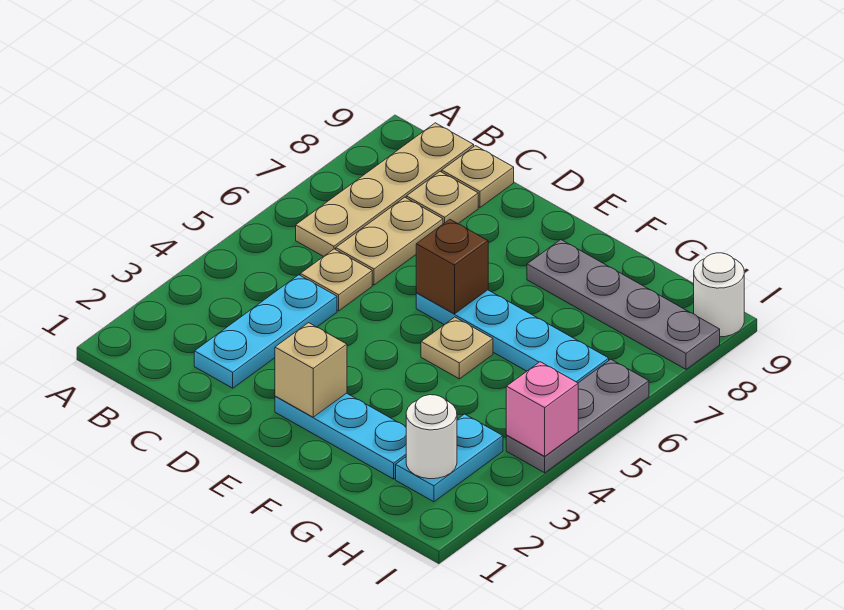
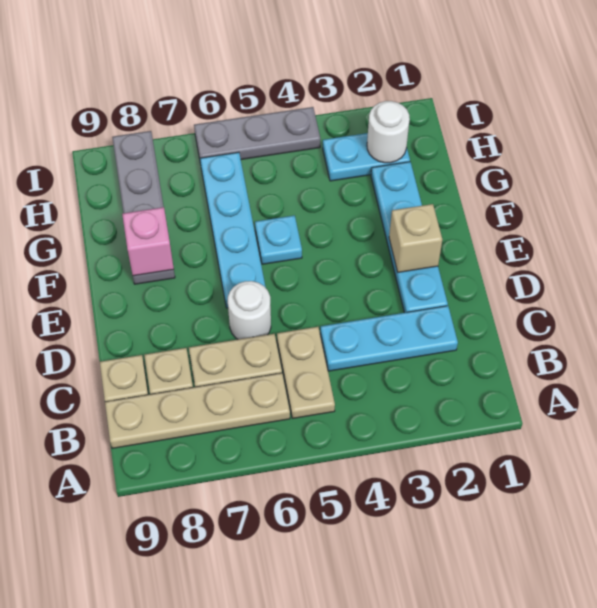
tan plate C5 level 1 -> tan plate B5:C5 level 1
cyan plate E2:G2 level 1 -> cyan plate D2:G2 level 1
brown brick E6 level 2 -> none
tan plate F5 level 1 -> cyan plate F5 level 1
pink brick I4 level 2 -> pink brick F8 level 2
white round brick I9 level 1 -> white round brick D6 level 1

